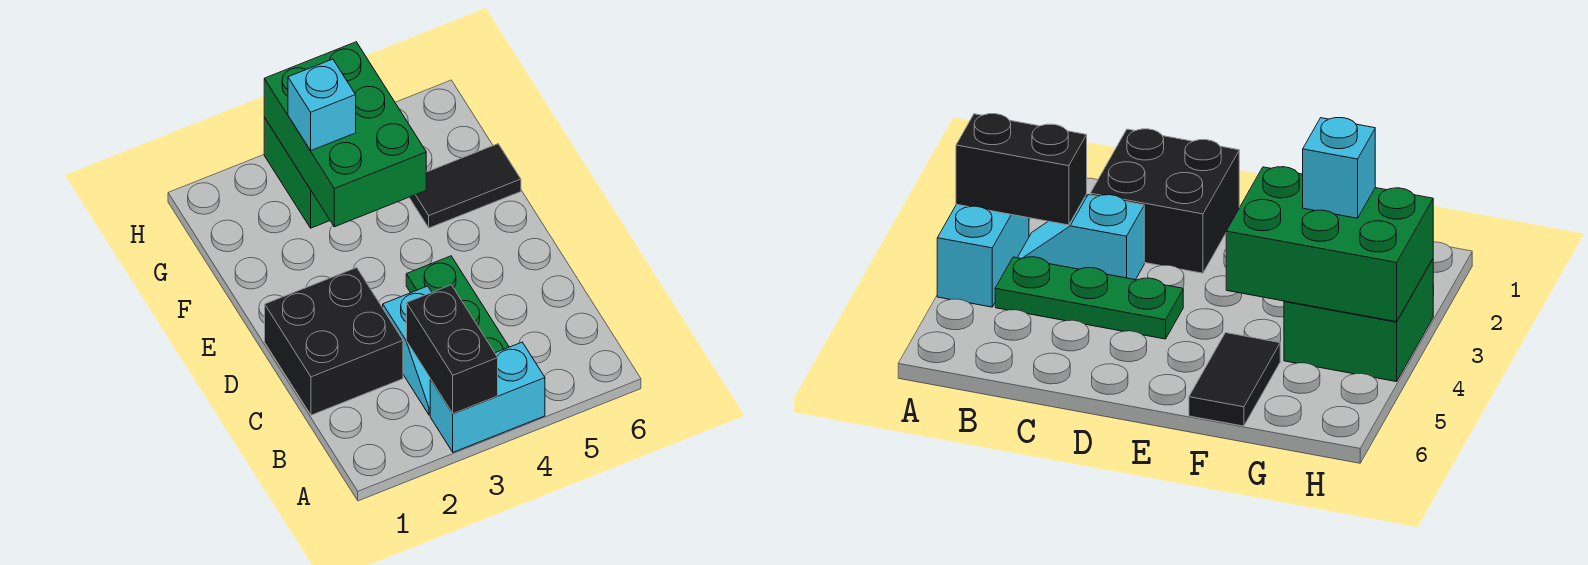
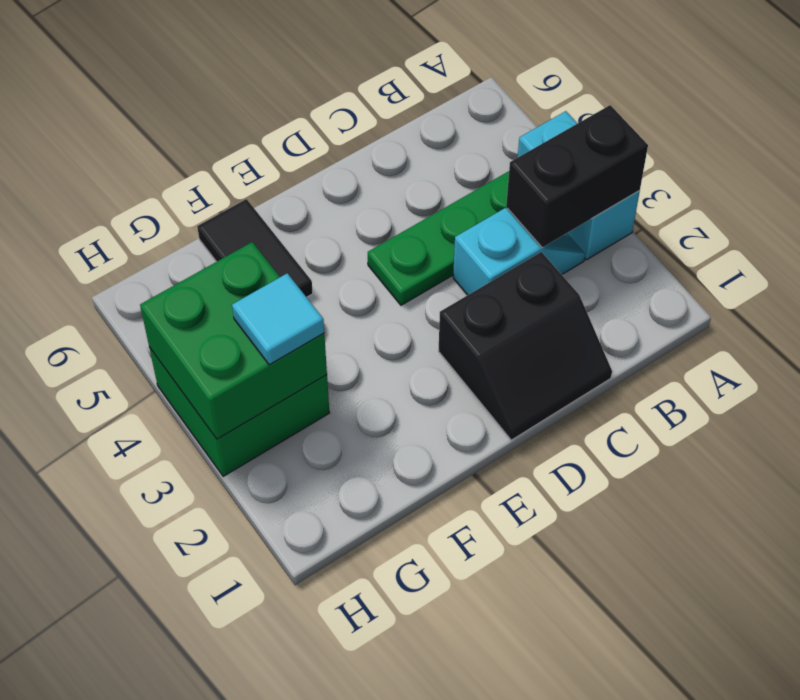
black brick C1:D2 level 1 -> black slope C1:D2 level 1 top 2
green brick F3:H4 level 2 -> green brick G3:H4 level 2
cyan brick G3 level 3 -> cyan tile G3 level 3

